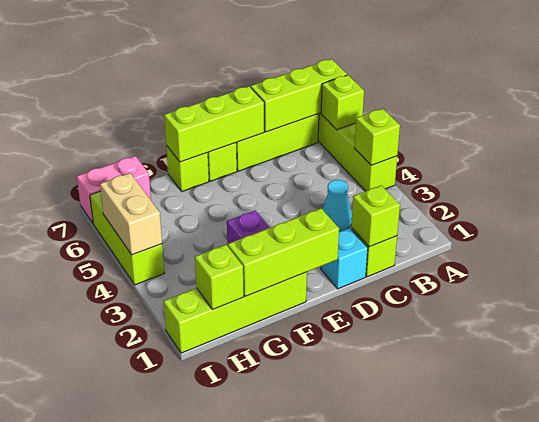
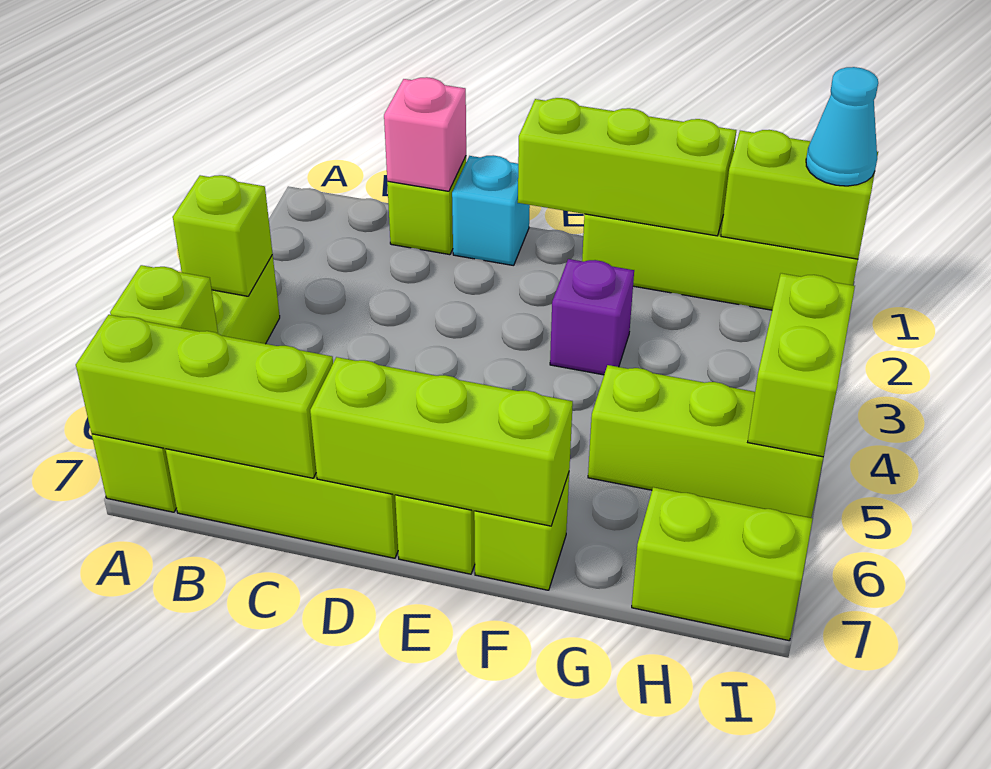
lime brick C1 level 2 -> pink brick C1 level 2
cyan cone C3 level 1 -> cyan cone I1 level 3
lime brick H1 level 2 -> lime brick H1:I1 level 2
pink brick H7:I7 level 1 -> lime brick H7:I7 level 1
lime brick I4:I6 level 1 -> lime brick G5:I5 level 1
tan brick I4:I5 level 2 -> lime brick I4:I5 level 2

